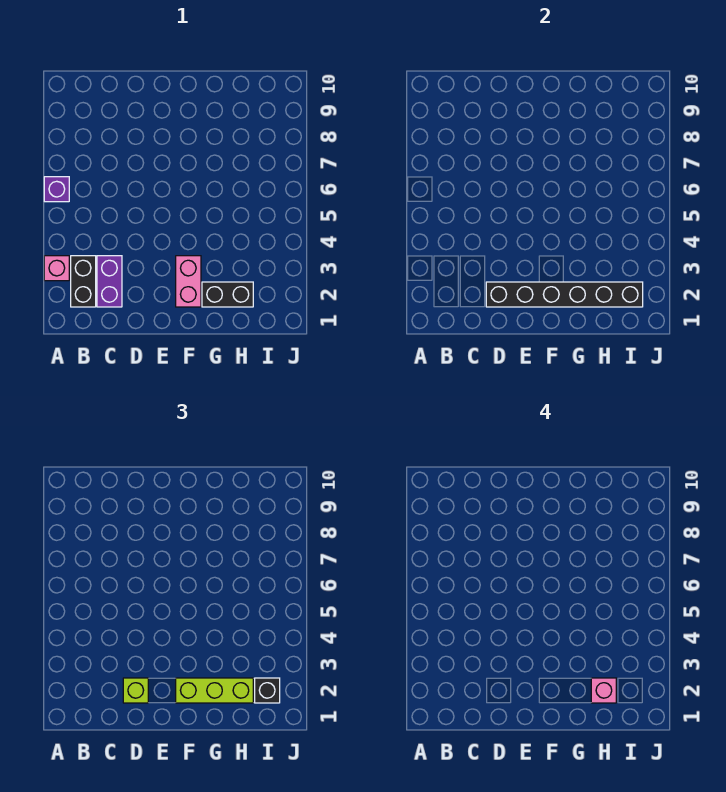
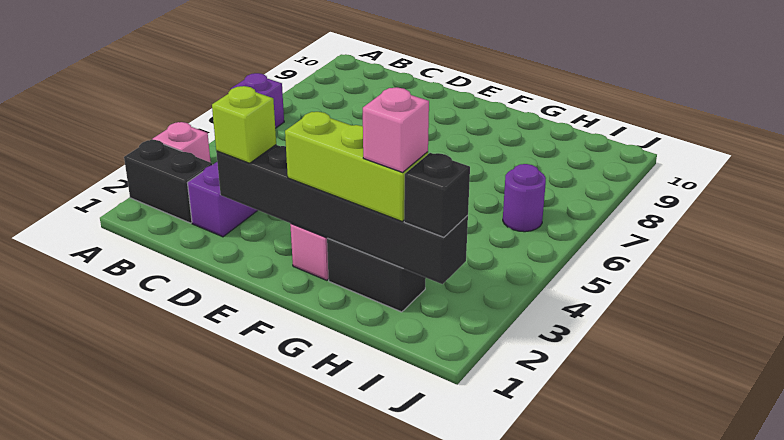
black brick B2:B3 level 1 -> black brick A2:B2 level 1
none -> purple round brick I6 level 1

